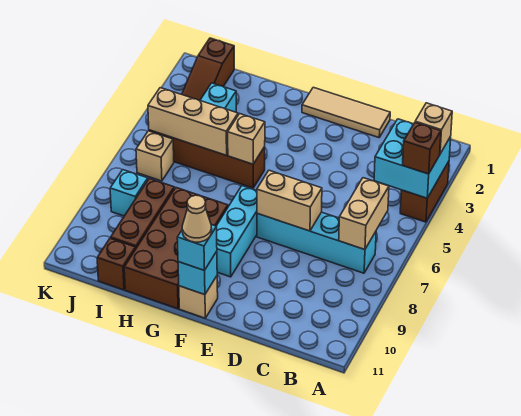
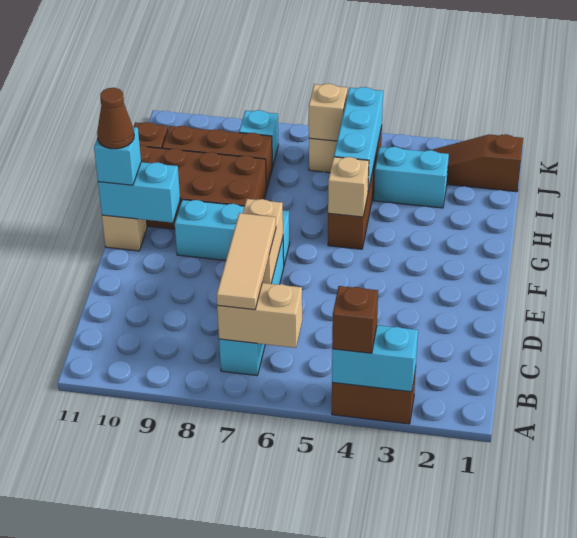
cyan brick A3:B4 level 2 -> cyan brick A3:A4 level 2
tan brick A3 level 3 -> tan brick J6 level 2
tan tile D1:F1 level 1 -> tan tile B7:D7 level 3
cyan brick F11 level 2 -> cyan brick F10:F11 level 2
tan cone F11 level 4 -> brown cone F11 level 4
tan brick H5:J5 level 2 -> cyan brick H5:J5 level 2

